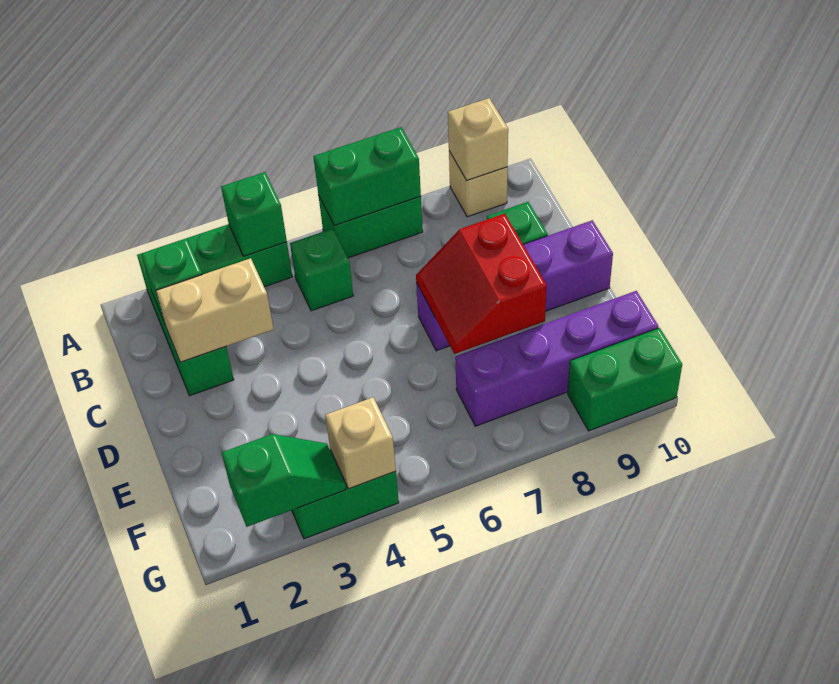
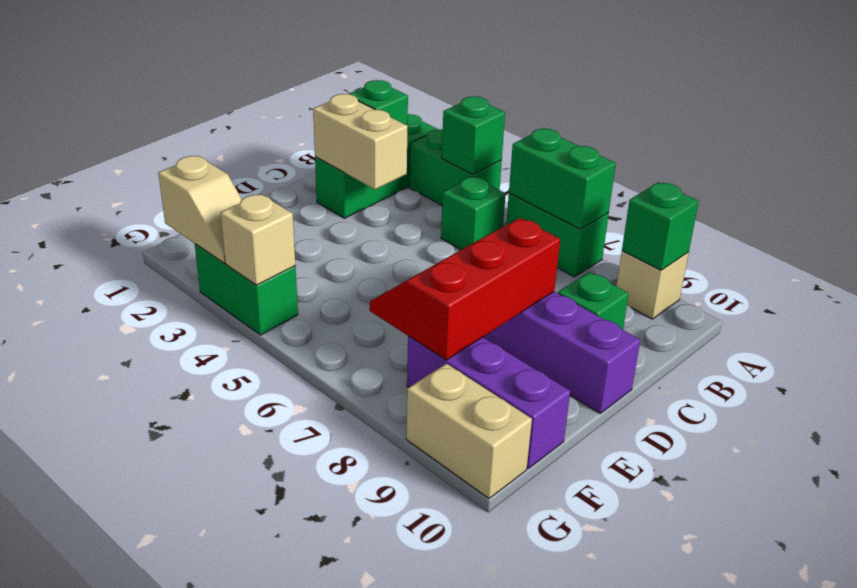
tan brick A9 level 2 -> green brick A9 level 2
red slope D7:E8 level 2 top 8 -> red slope D7:F8 level 2 top 8
purple brick F7:F10 level 1 -> purple brick F8:F10 level 1
green slope G2:G3 level 2 top 2 -> tan slope G2:G3 level 2 top 2
green brick G9:G10 level 1 -> tan brick G9:G10 level 1

